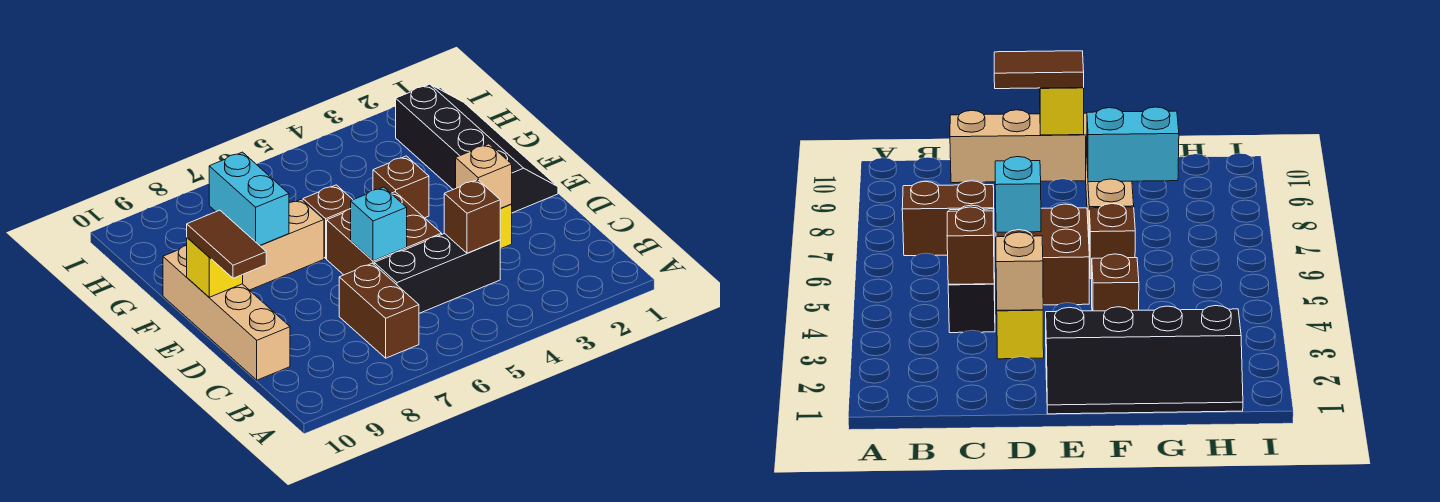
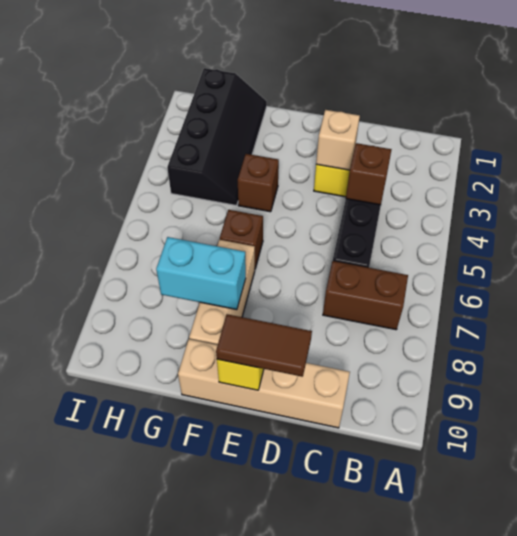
brown brick D5:E6 level 1 -> none
cyan brick D6 level 2 -> none
black slope E1:H2 level 1 top 2 -> black slope G1:H4 level 1 top H

